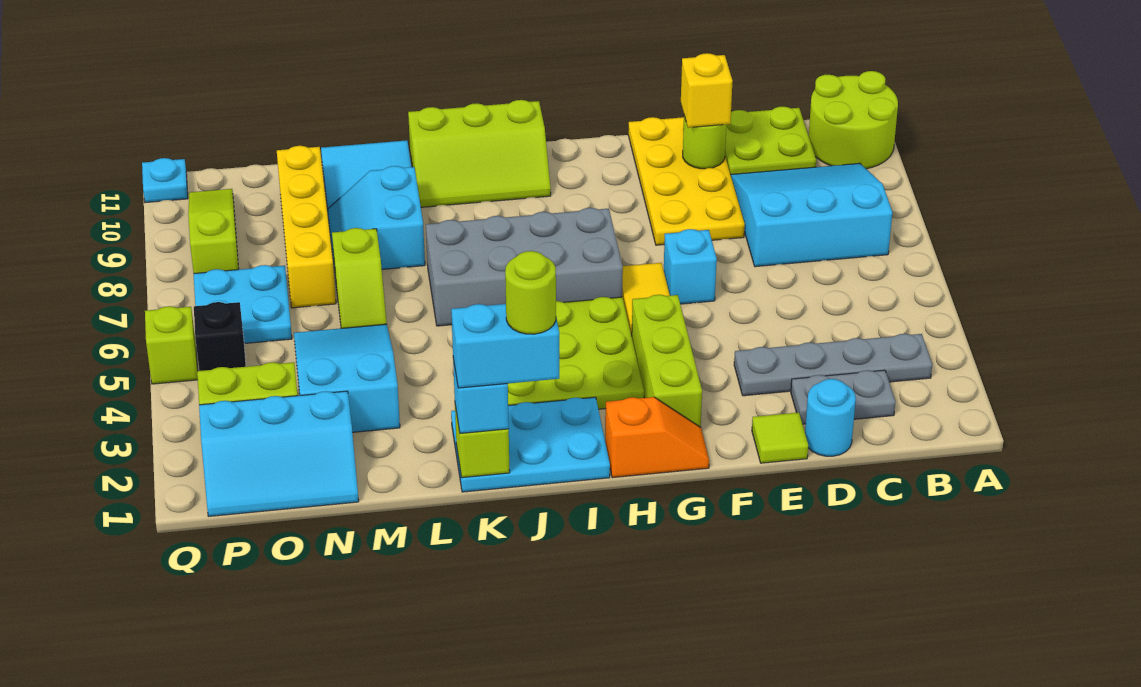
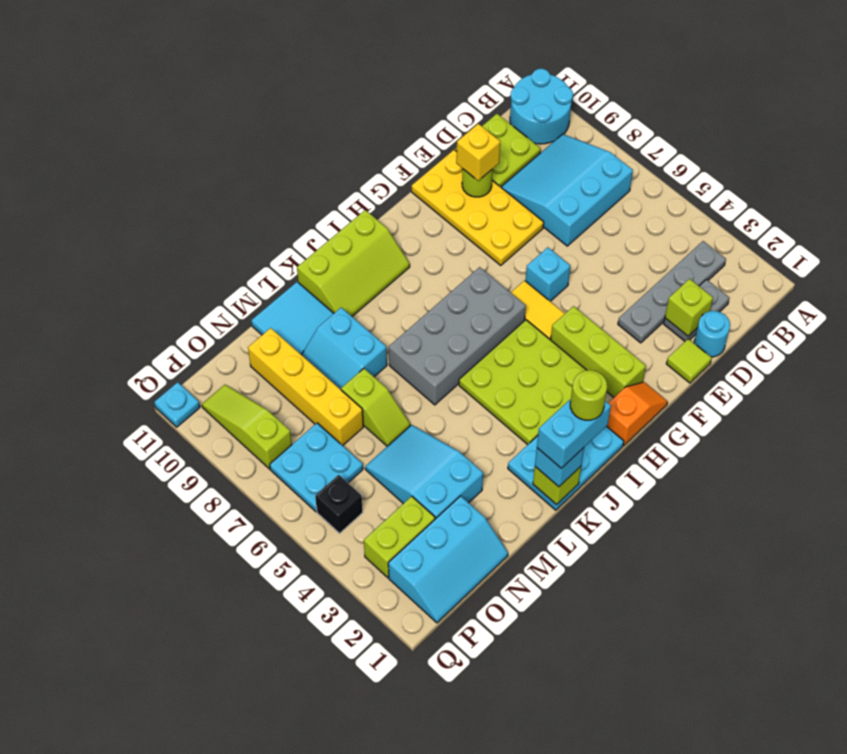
lime round brick A10:B11 level 1 -> cyan round brick A10:B11 level 1
lime brick Q5 level 1 -> lime brick D2 level 2

